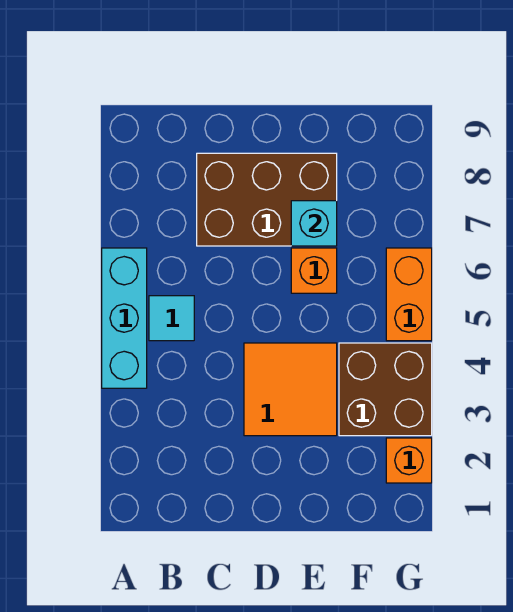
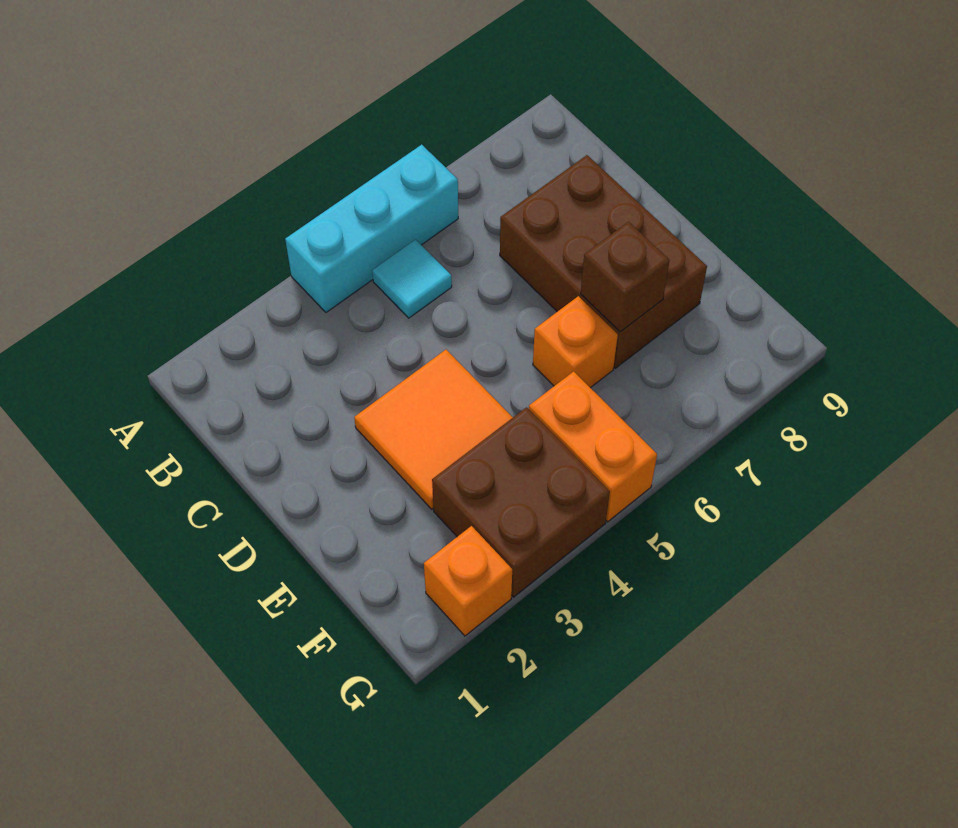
cyan brick E7 level 2 -> brown brick E7 level 2
orange brick G5:G6 level 1 -> orange brick F5:G5 level 1

